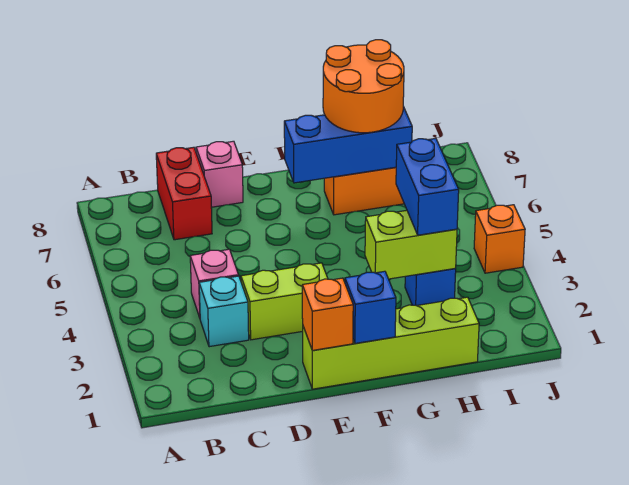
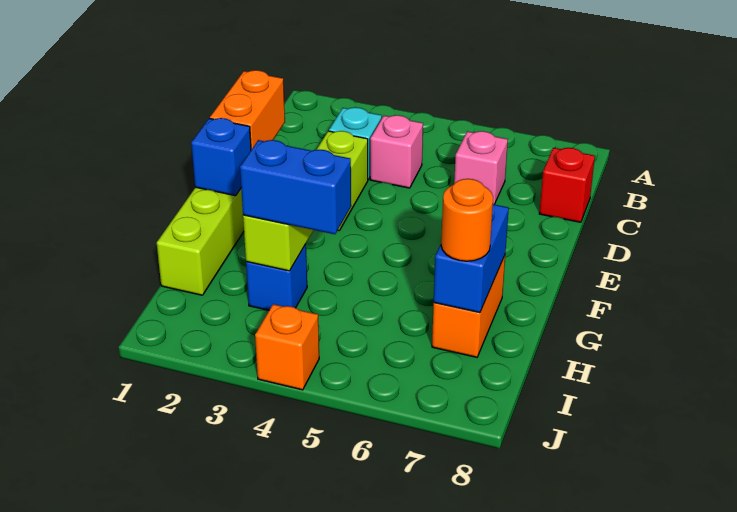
red brick C7:C8 level 1 -> red brick C8 level 1
pink brick D8 level 1 -> pink brick C6 level 1
orange brick E1 level 2 -> orange brick D1:E1 level 2
blue brick F7:H7 level 2 -> blue brick G7:H7 level 2
orange round brick G7:H8 level 3 -> orange round brick H7 level 3

